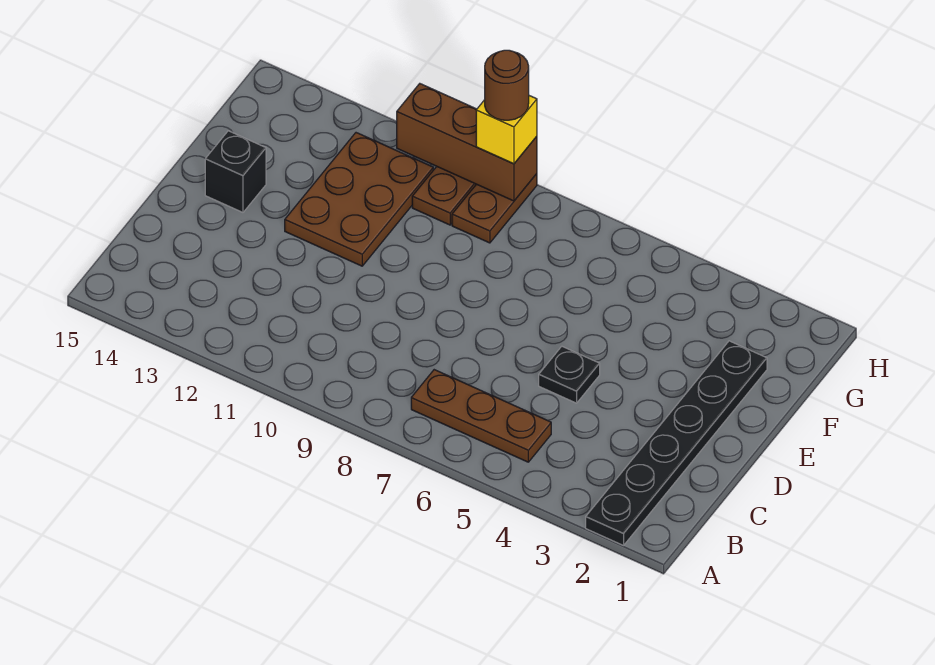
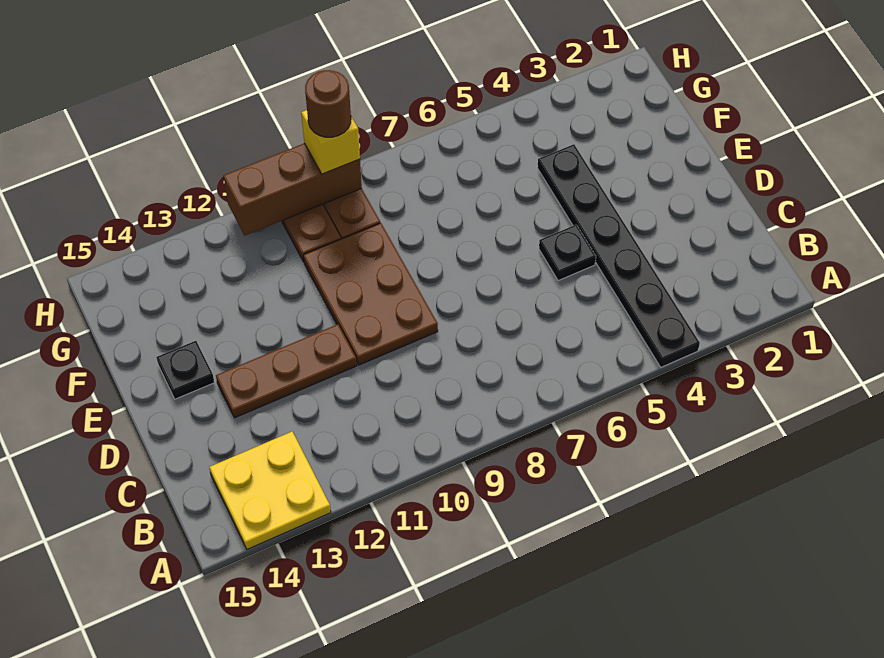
black plate A2:F2 level 1 -> black plate A4:F4 level 1
none -> yellow plate A13:B14 level 1
brown plate B5:B7 level 1 -> brown plate D11:D13 level 1
brown plate E11:G12 level 1 -> brown plate D9:F10 level 1
black brick E14 level 1 -> black plate E14 level 1

